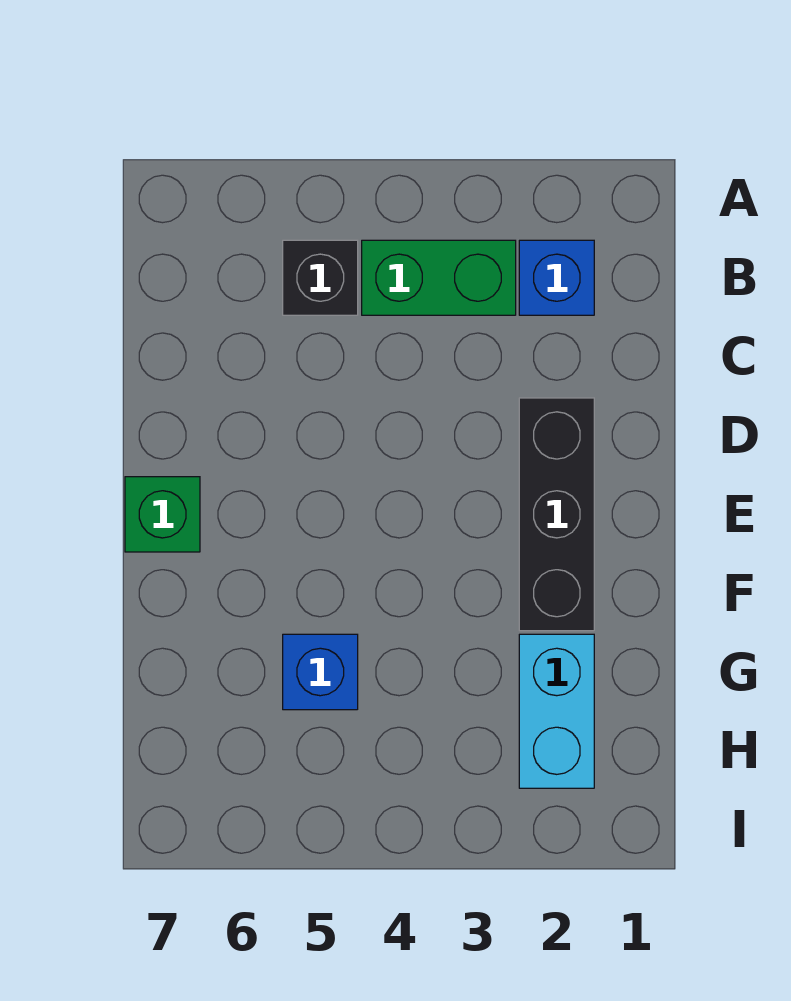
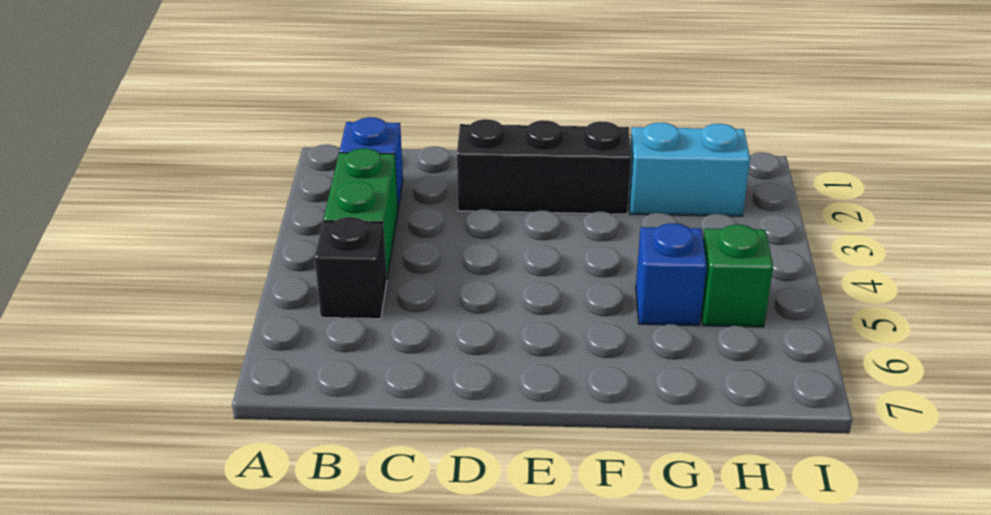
green brick E7 level 1 -> green brick H5 level 1

